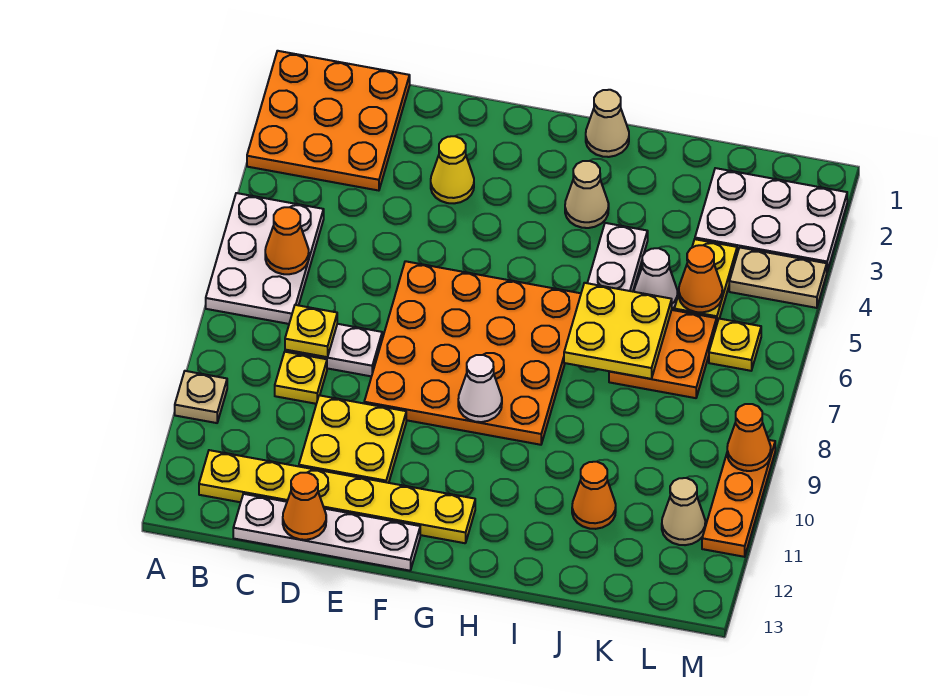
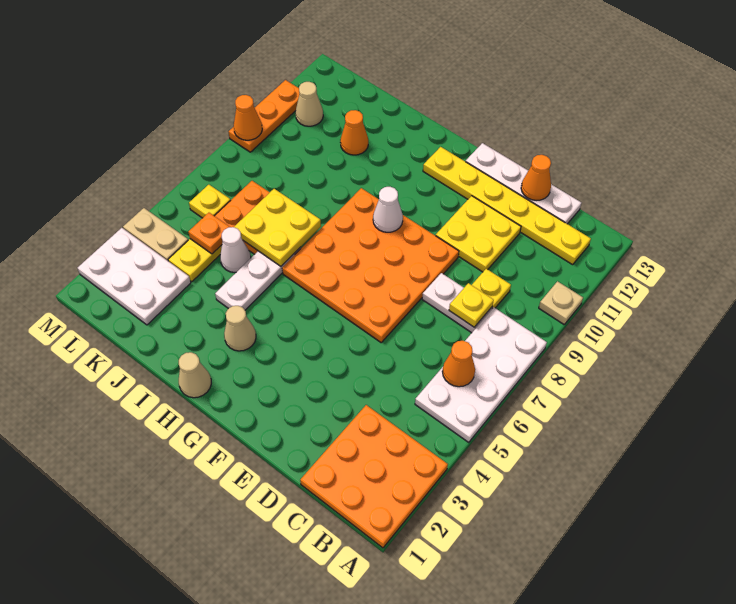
white plate A5:B7 level 1 -> white plate A5:B8 level 1
yellow cone E3 level 1 -> none
orange cone K5 level 2 -> orange plate K5 level 2

